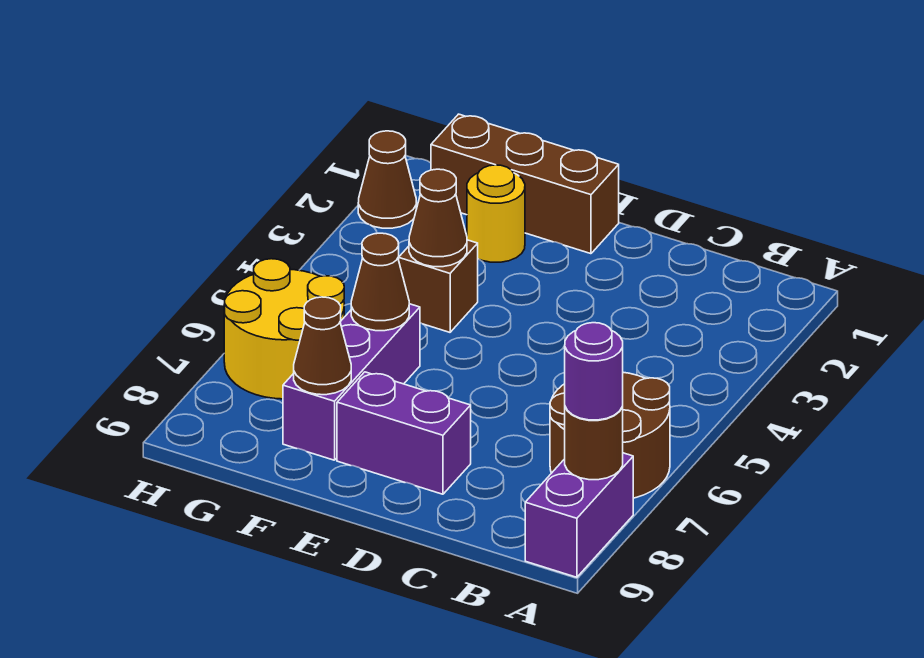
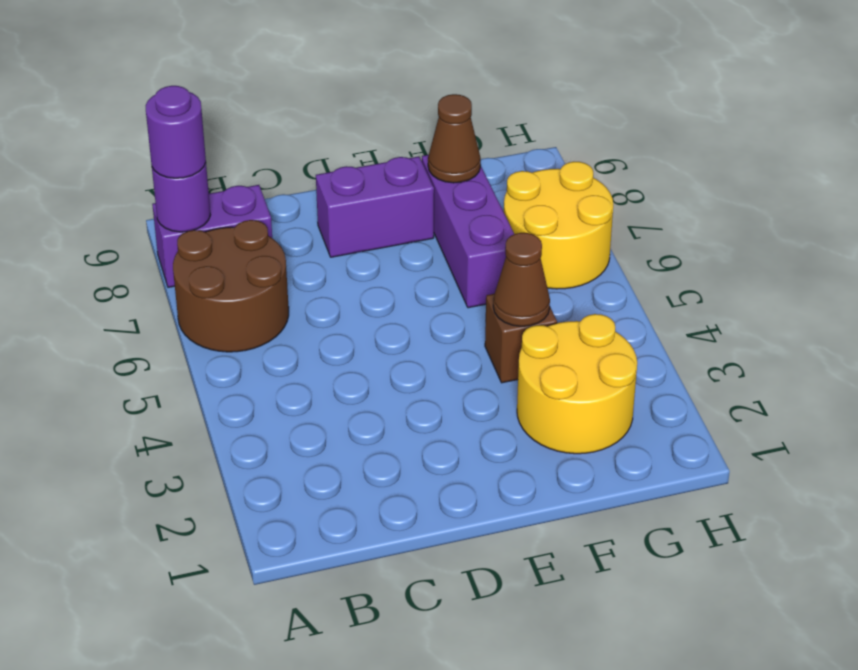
purple brick A8:A9 level 1 -> purple brick A8:B8 level 1
brown round brick A8 level 2 -> purple round brick A8 level 2
brown brick E1:G1 level 1 -> none
yellow round brick F2 level 1 -> yellow round brick F2:G3 level 1
brown cone F6 level 2 -> none
brown cone H2 level 1 -> none

